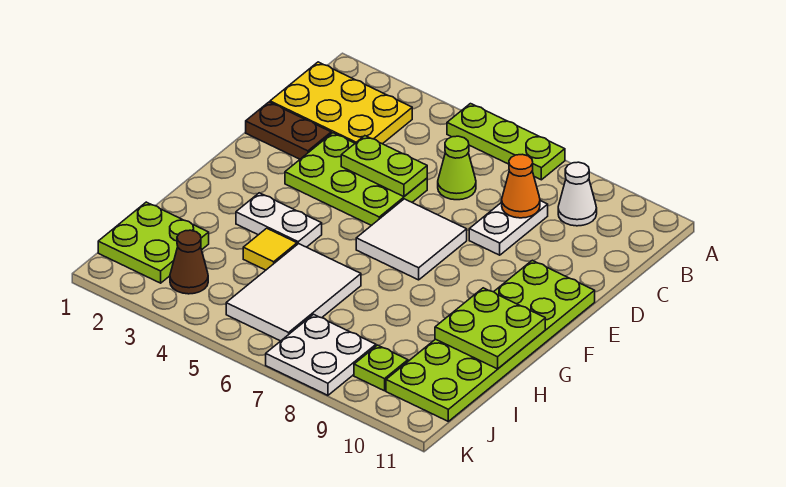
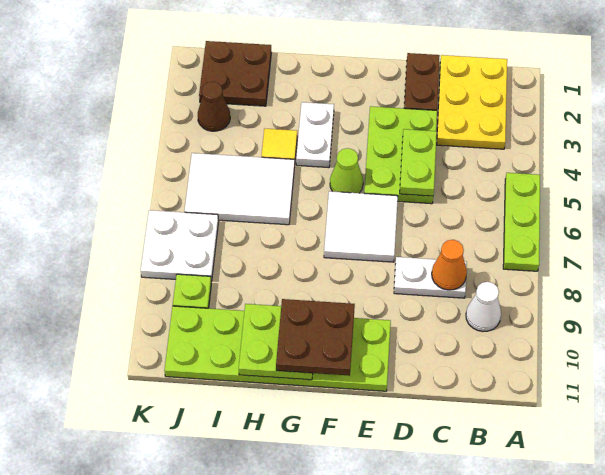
lime cone C6 level 1 -> lime cone F5 level 1
none -> brown plate F10:G11 level 3
lime plate I1:J2 level 1 -> brown plate I1:J2 level 1

